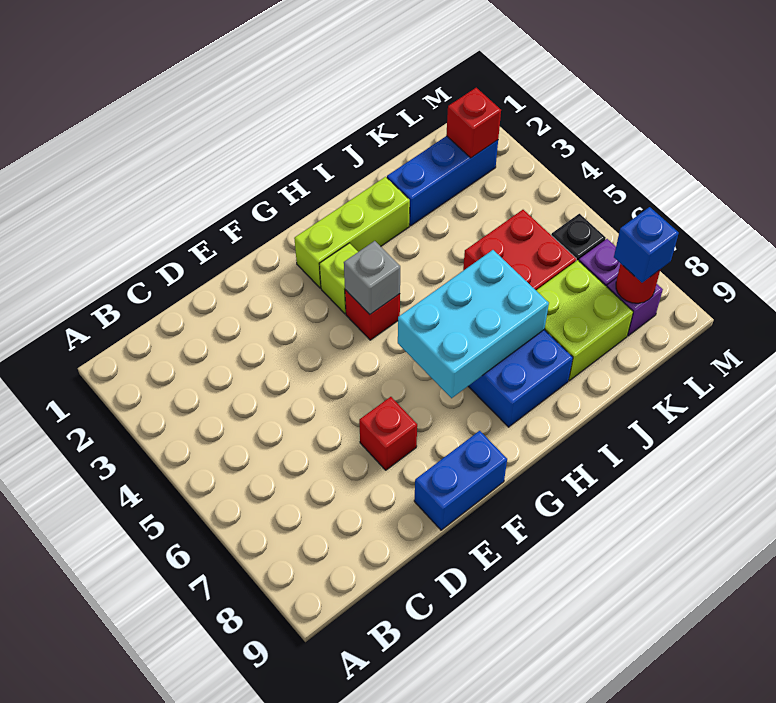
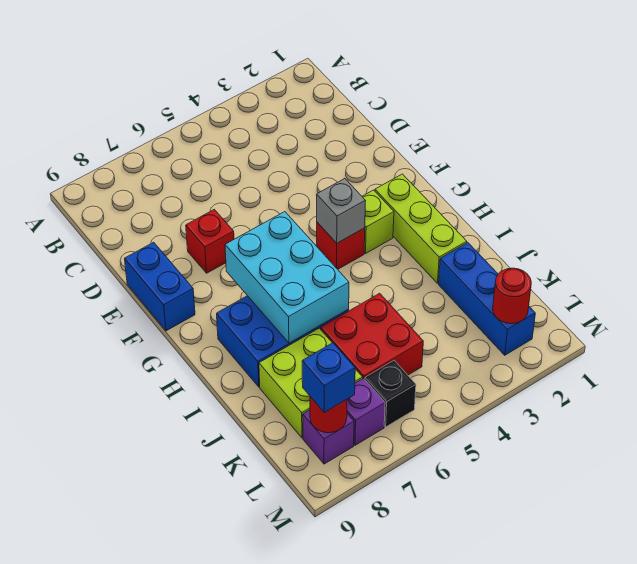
red brick L2 level 2 -> red round brick L2 level 2

